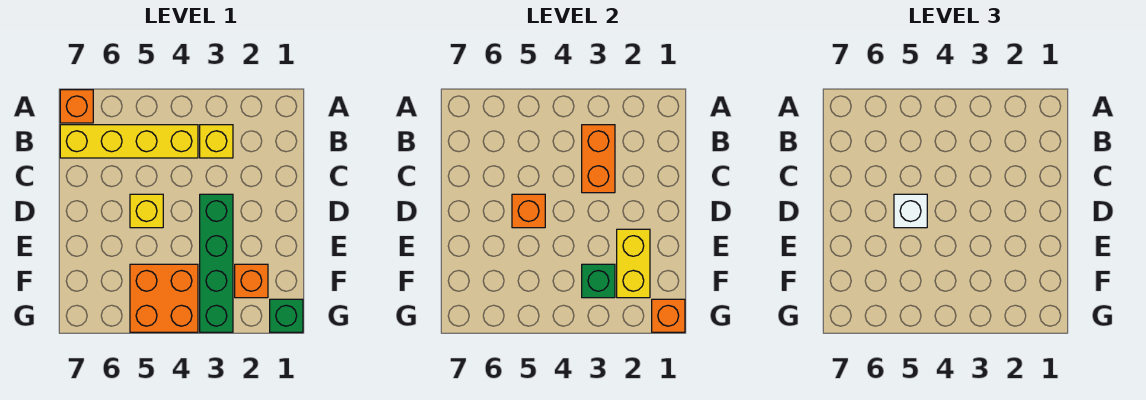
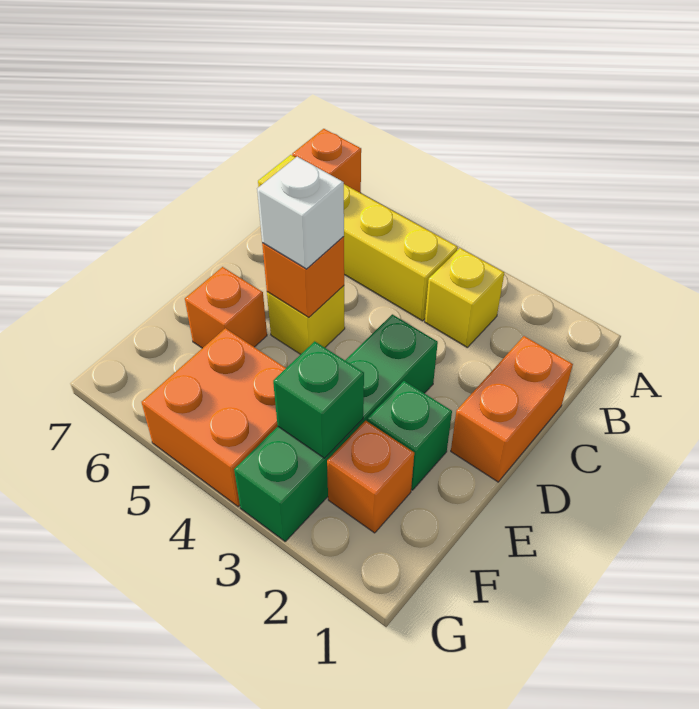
orange brick B3:C3 level 2 -> orange brick C1:D1 level 1
yellow brick E2:F2 level 2 -> none
green brick G1 level 1 -> green brick E2 level 1
orange brick G1 level 2 -> orange brick E6 level 1

